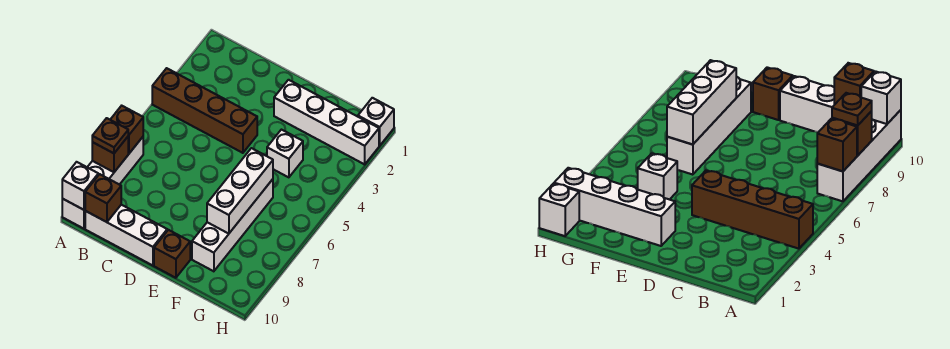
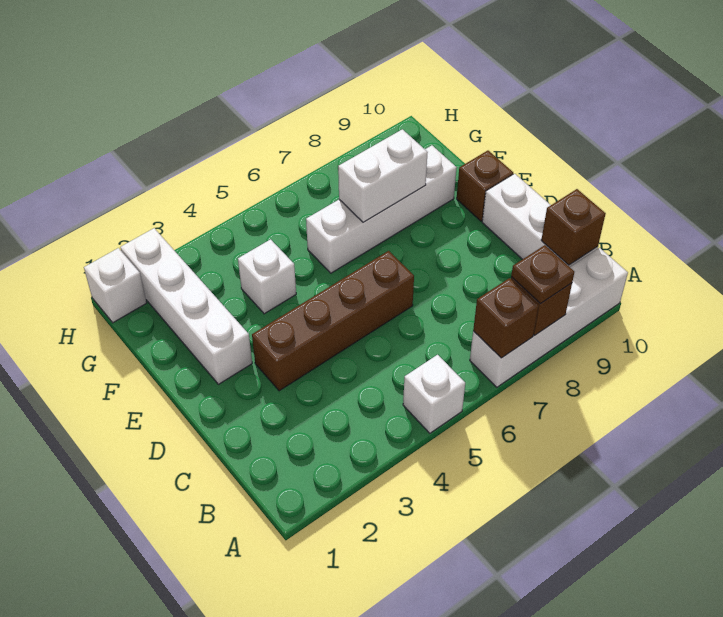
brown brick A4:D4 level 1 -> brown brick D3:D6 level 1
white brick A10 level 2 -> white brick A5 level 1
white brick F6:F8 level 2 -> white brick F7:F8 level 2

